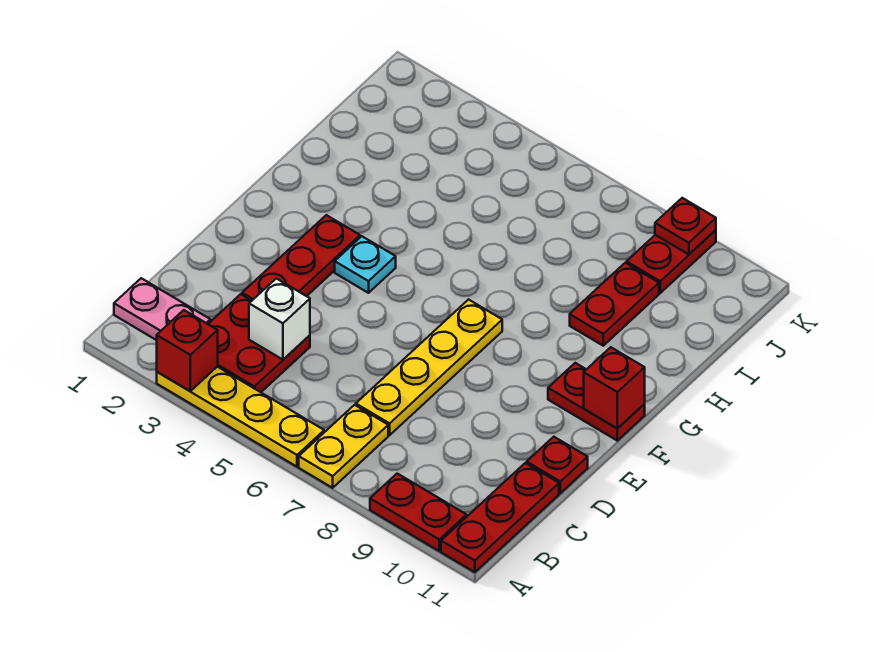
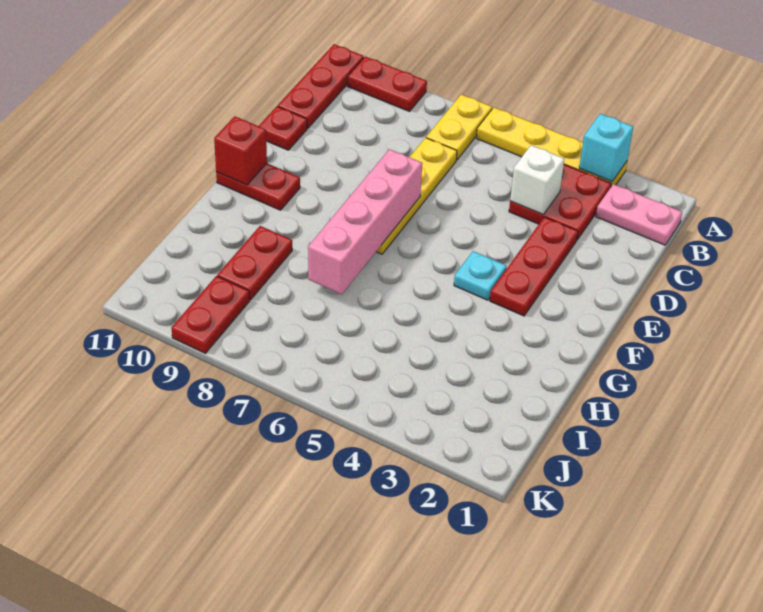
red brick A3 level 2 -> cyan brick A3 level 2
none -> pink brick E7:H7 level 2
red plate K9 level 2 -> none

